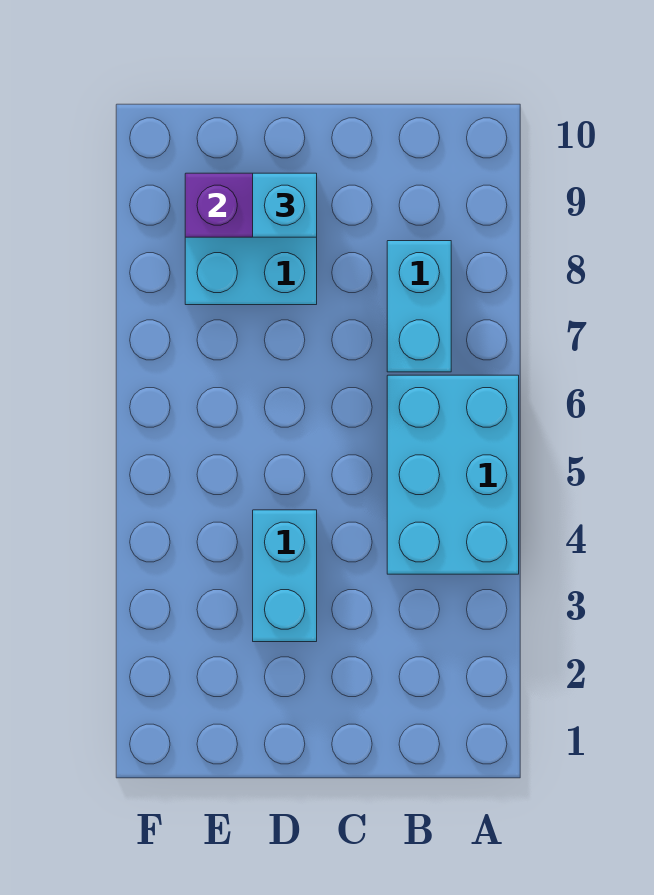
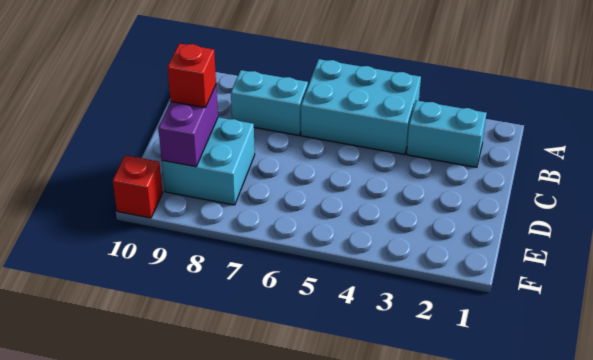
cyan brick D3:D4 level 1 -> cyan brick B2:B3 level 1
cyan brick D9 level 3 -> red brick D9 level 3
none -> red brick F10 level 1

